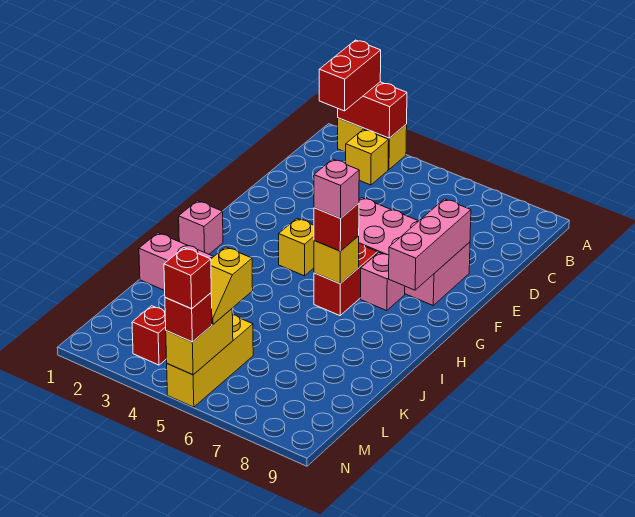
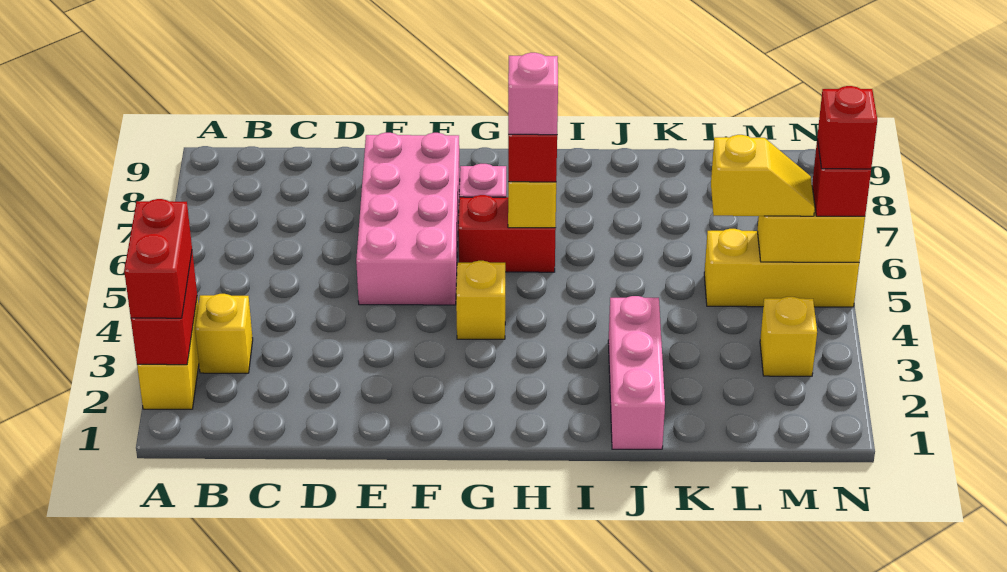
red brick A2:B2 level 3 -> red brick A2:A3 level 3
pink brick E8:G8 level 2 -> none
pink brick H1 level 1 -> none
red brick M3 level 1 -> yellow brick M3 level 1

